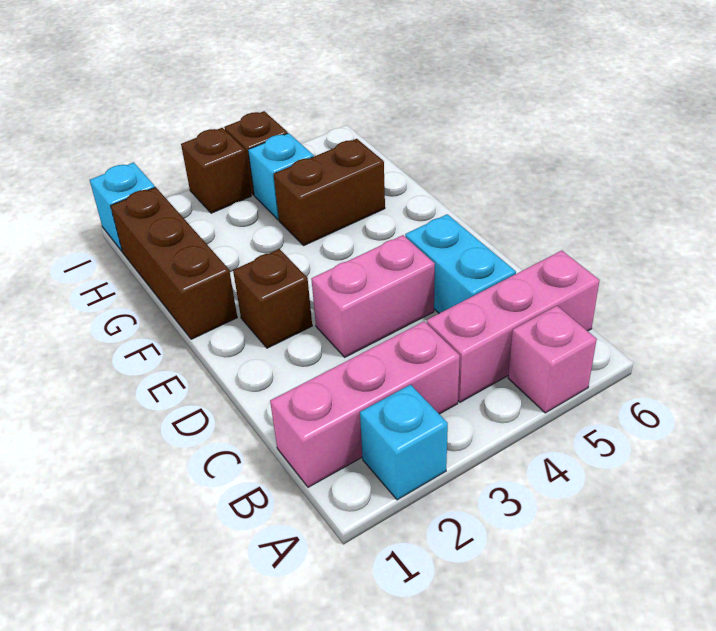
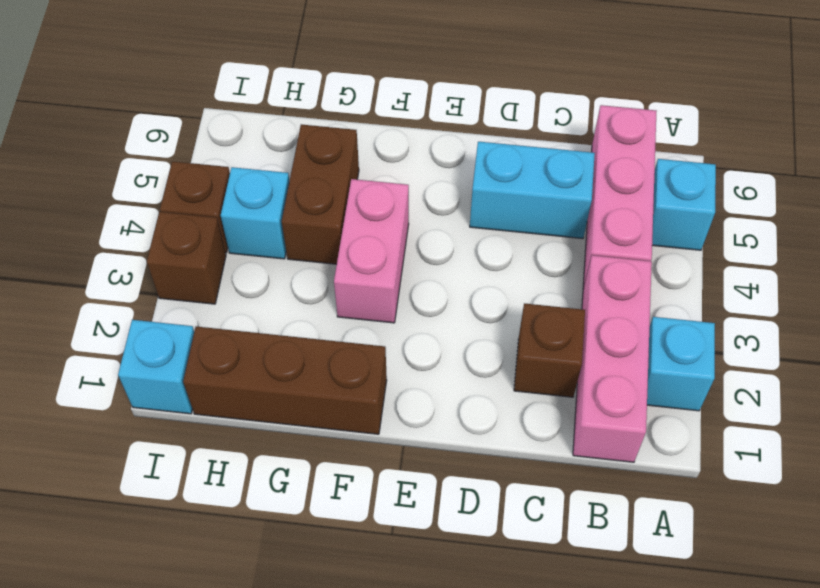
pink brick A5 level 1 -> cyan brick A5 level 1
pink brick D3:D4 level 1 -> pink brick F3:F4 level 1
brown brick E2 level 1 -> brown brick C2 level 1

